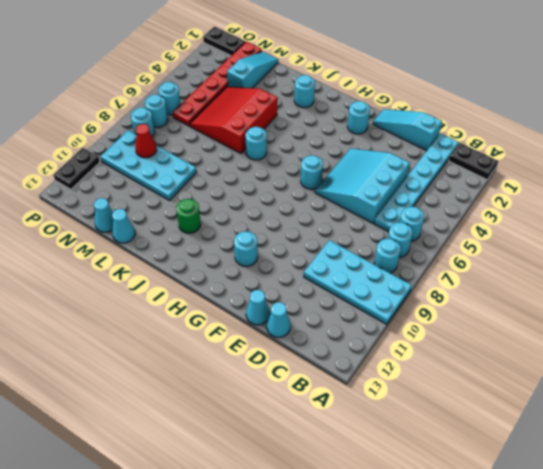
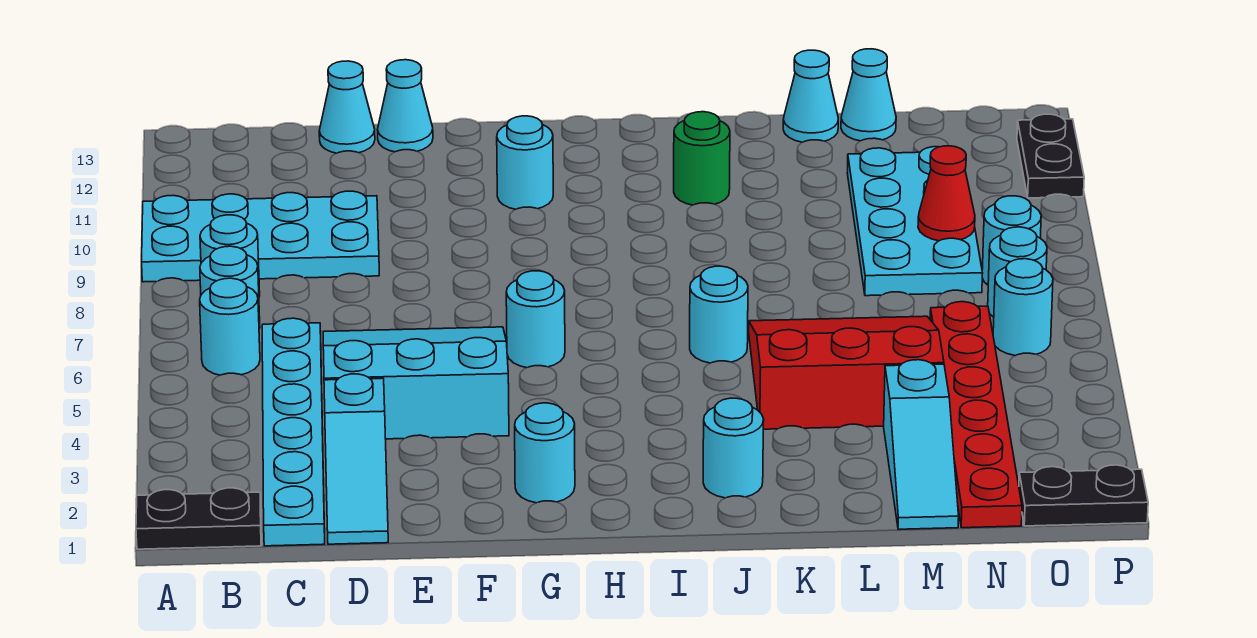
cyan slope D1:F1 level 1 top D -> cyan slope D1:D3 level 1 top 3
cyan slope D4:F6 level 1 top D -> cyan slope D4:F6 level 1 top 4
red slope K4:M6 level 1 top K -> red slope K4:M6 level 1 top 4
cyan plate L9:O10 level 1 -> cyan plate M8:N11 level 1

